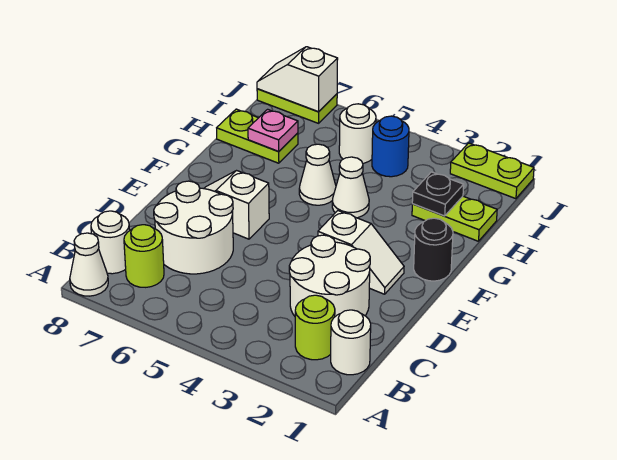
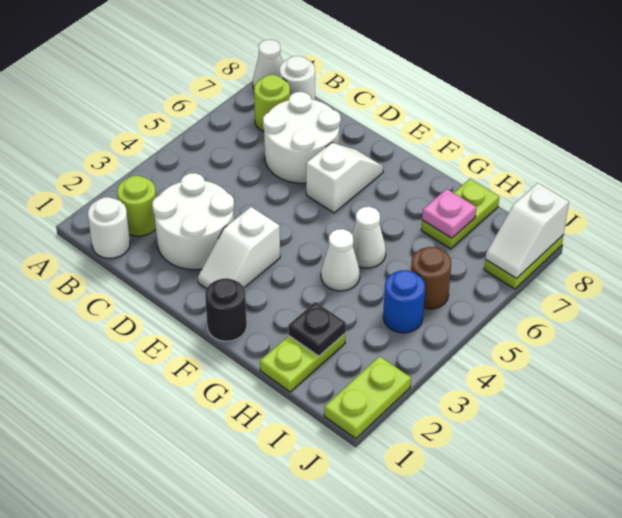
white round brick I5 level 1 -> brown round brick I5 level 1
white slope J7:J8 level 2 top 7 -> white slope J7:J8 level 2 top 8

